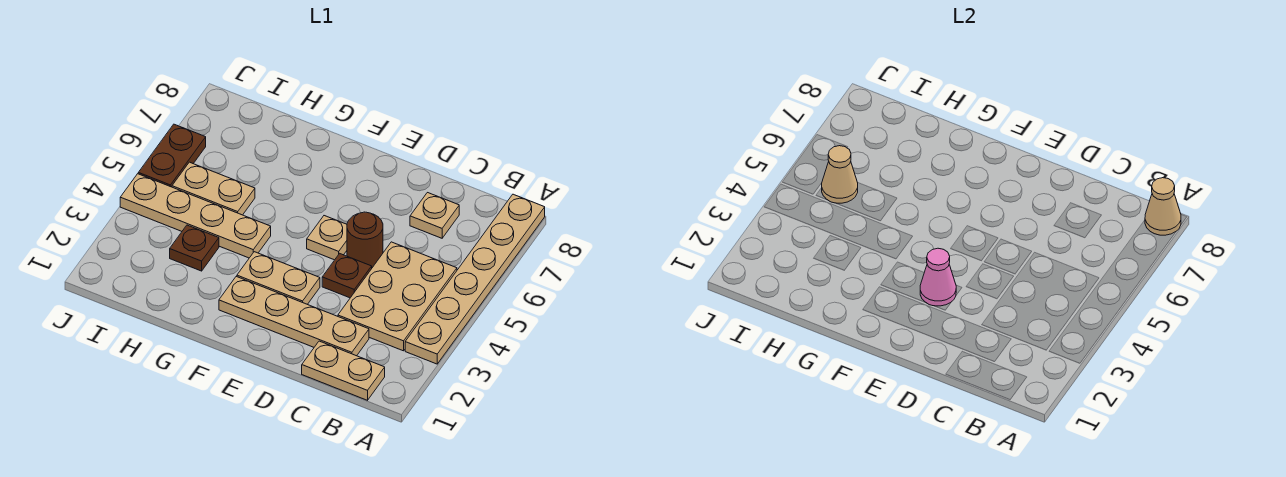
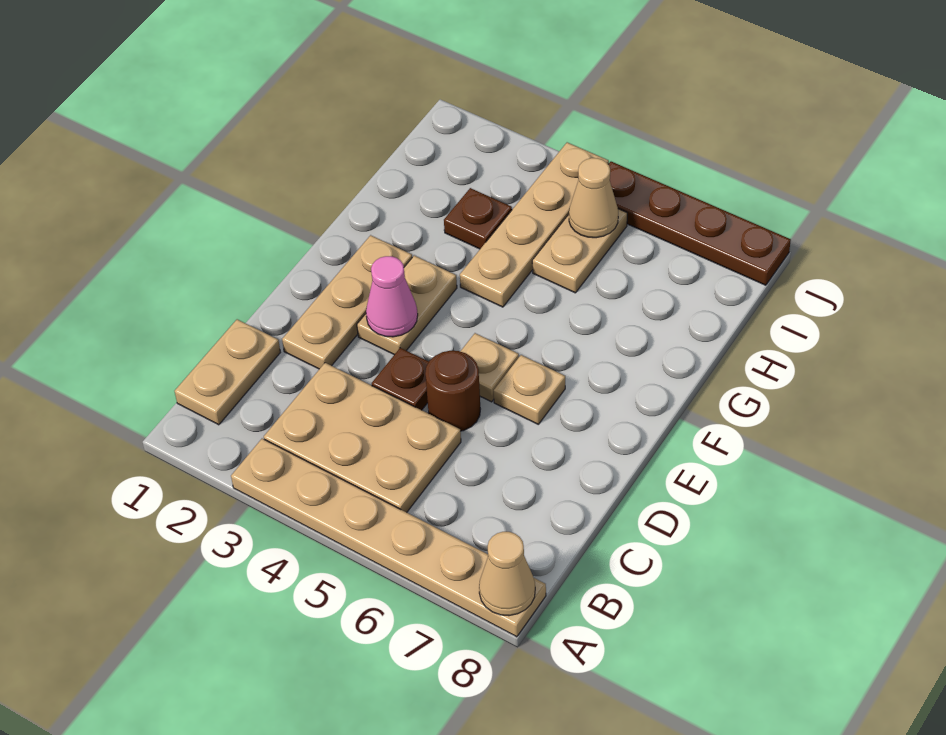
tan plate C2:F2 level 1 -> tan plate D2:F2 level 1
tan plate C7 level 1 -> tan plate E6 level 1
brown plate J5:J6 level 1 -> brown plate J5:J8 level 1

